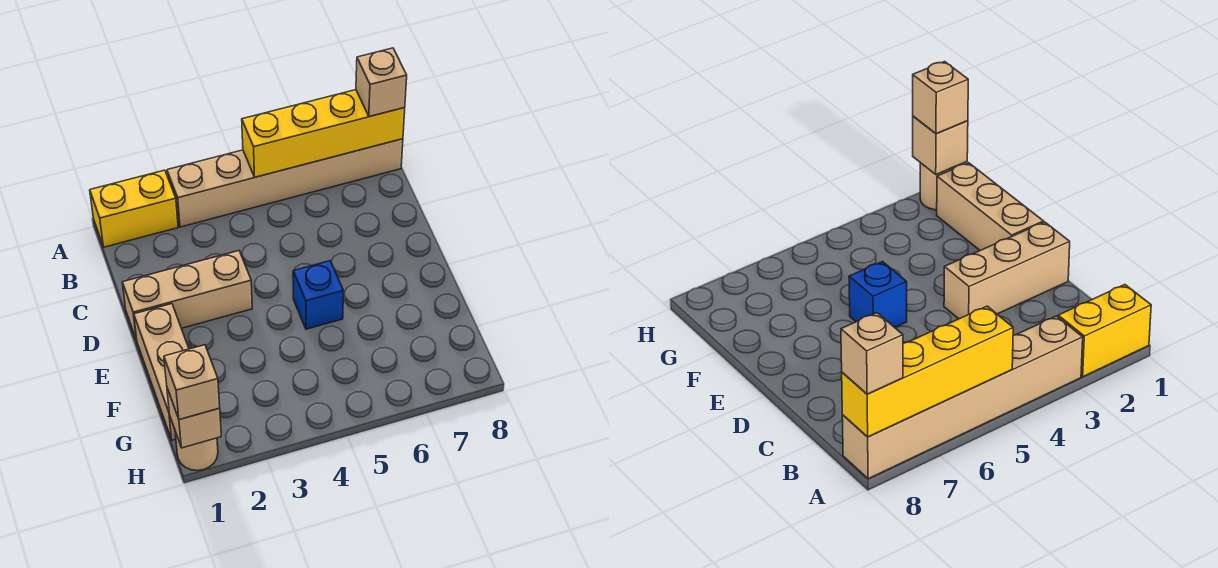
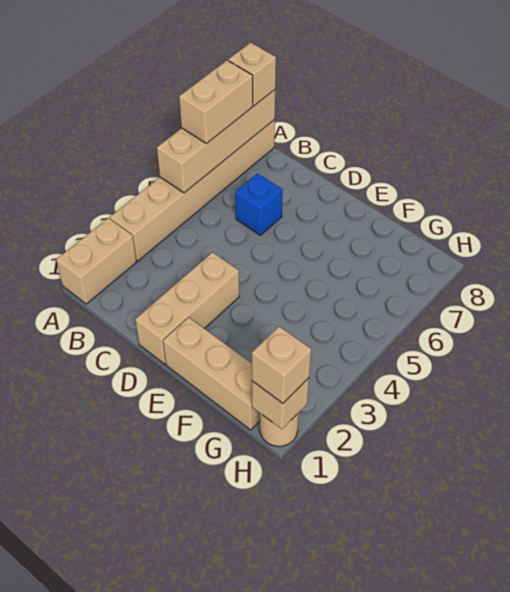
yellow brick A1:A2 level 1 -> tan brick A1:A2 level 1
yellow brick A5:A8 level 2 -> tan brick A5:A8 level 2
none -> tan brick A6:A7 level 3
blue brick E5 level 1 -> blue brick C6 level 1

